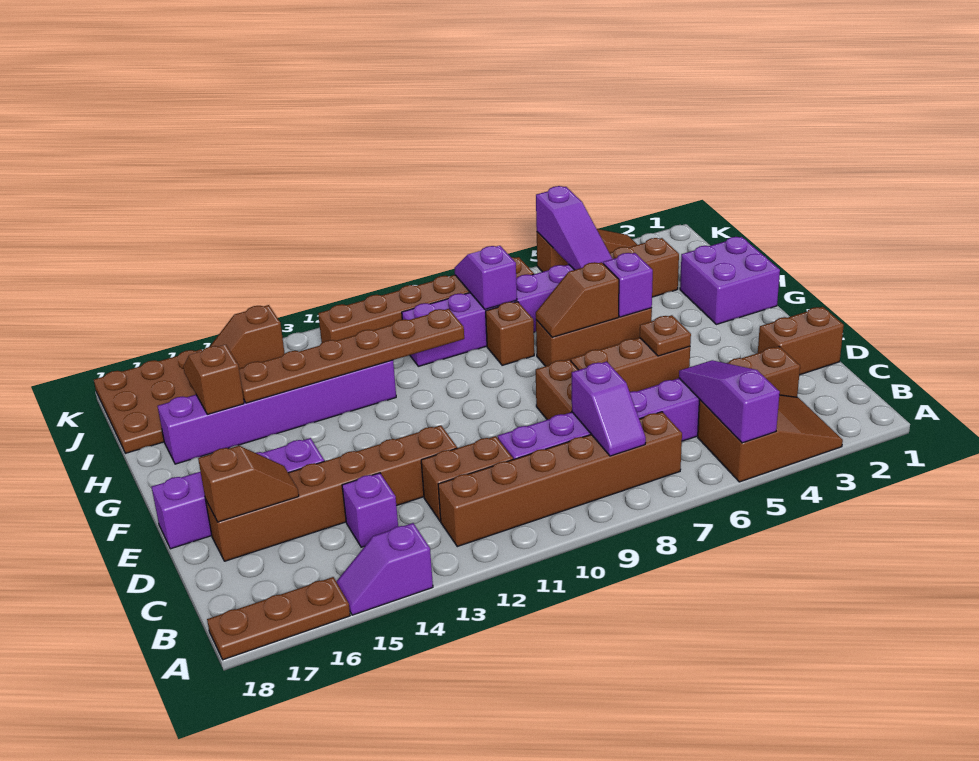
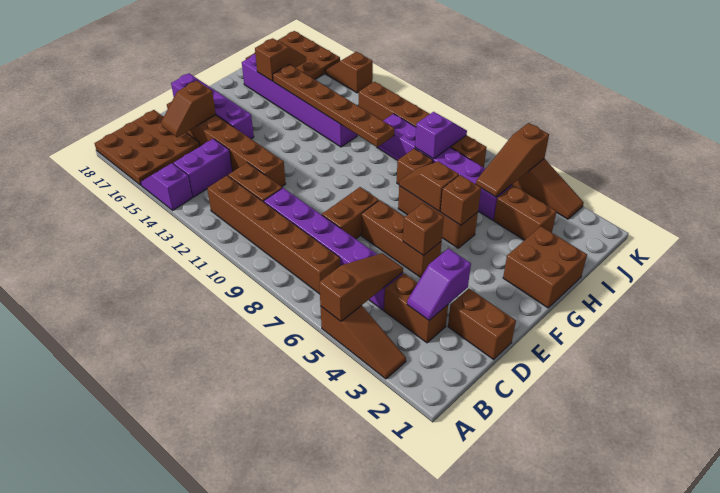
brown slope A3:B5 level 1 top 5 -> brown slope A3:A5 level 1 top 5
purple slope A5:C5 level 2 top A -> brown slope A5:C5 level 2 top A
brown plate A16:A18 level 1 -> brown plate A16:C18 level 1
purple slope B8:C8 level 2 top C -> purple slope C3:D3 level 2 top D
purple brick C14 level 1 -> purple brick B14:C14 level 1
brown slope D16:D17 level 2 top 17 -> brown slope C16:D16 level 2 top D
brown plate E5 level 2 -> brown brick E5 level 2
purple brick G1:H2 level 1 -> brown brick G1:H2 level 1
purple brick G5 level 2 -> brown brick G5 level 2
purple slope I5:K5 level 2 top K -> brown slope I5:K5 level 2 top K

